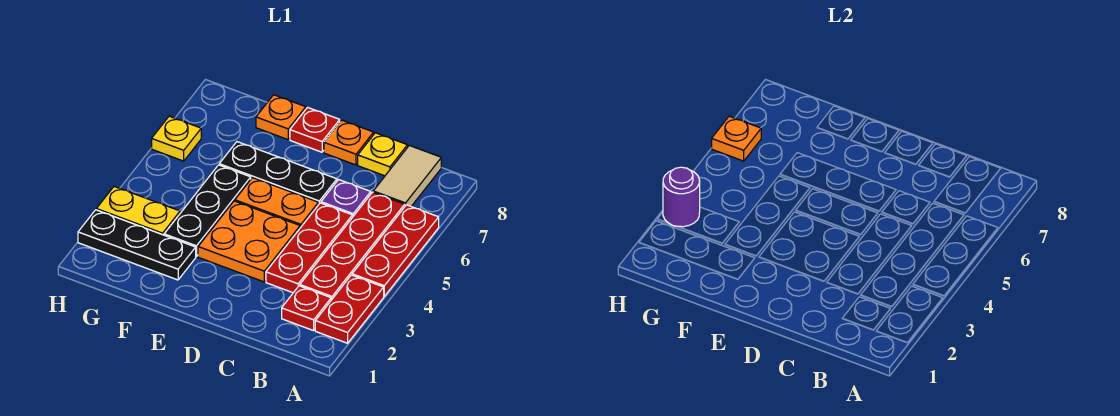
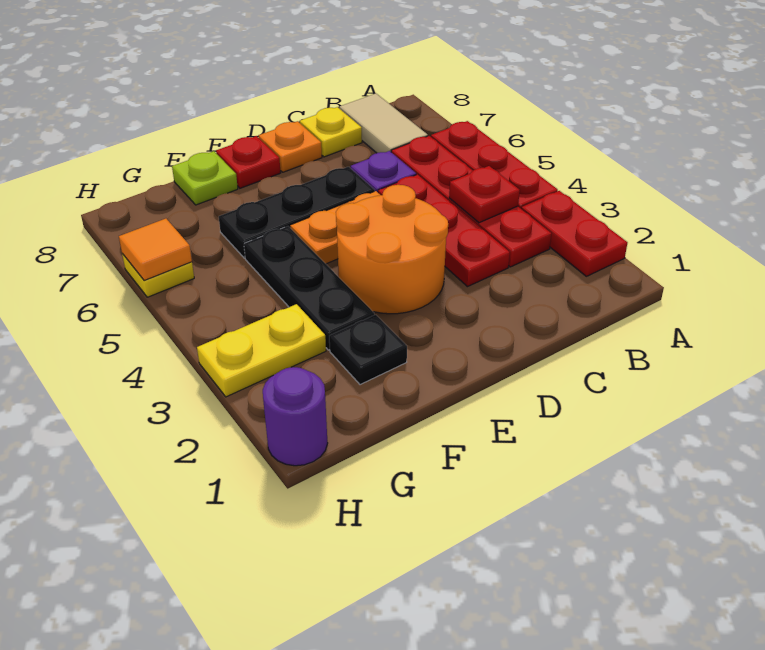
red plate B2 level 1 -> red plate B4 level 2
orange plate D3:E4 level 1 -> orange round brick D3:E4 level 1
black plate F2:H2 level 1 -> black plate F2 level 1
orange plate F8 level 1 -> lime plate F8 level 1
purple round brick H3 level 2 -> purple round brick H1 level 1
orange plate H6 level 2 -> orange tile H6 level 2

